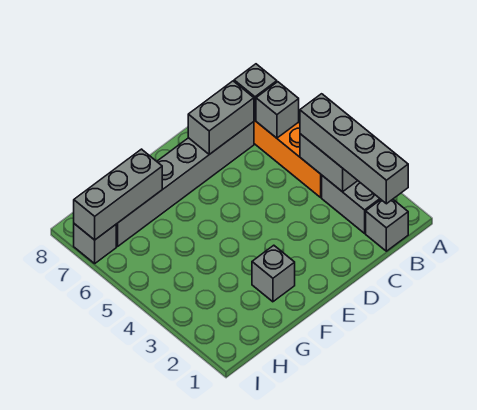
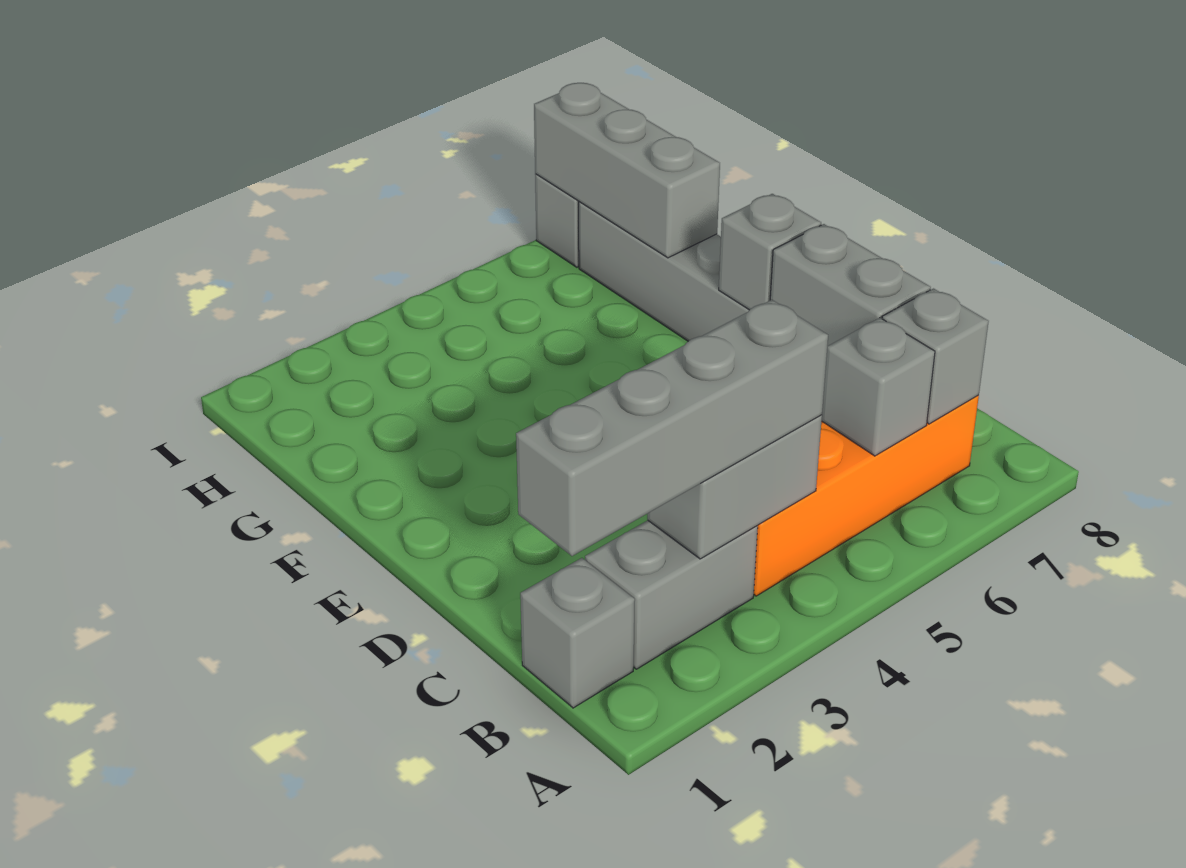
grey brick F2 level 1 -> grey brick E7 level 2

